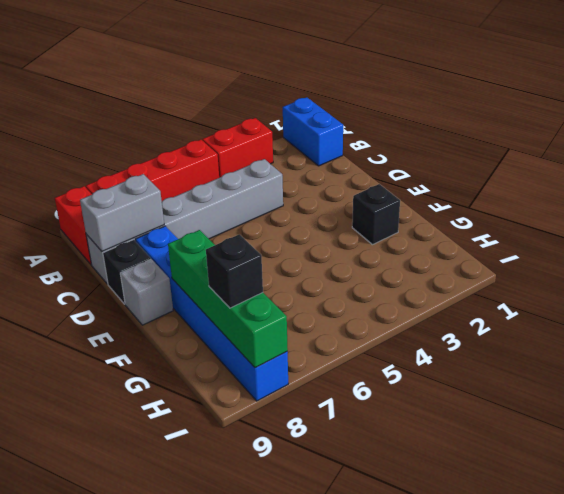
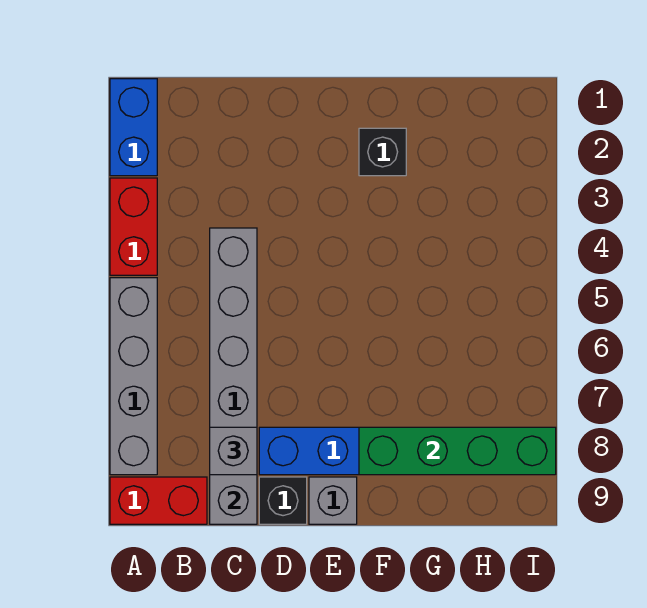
blue brick A1:B1 level 1 -> blue brick A1:A2 level 1
red brick A5:A8 level 1 -> grey brick A5:A8 level 1
none -> grey brick C8 level 3
black brick H8 level 3 -> none

